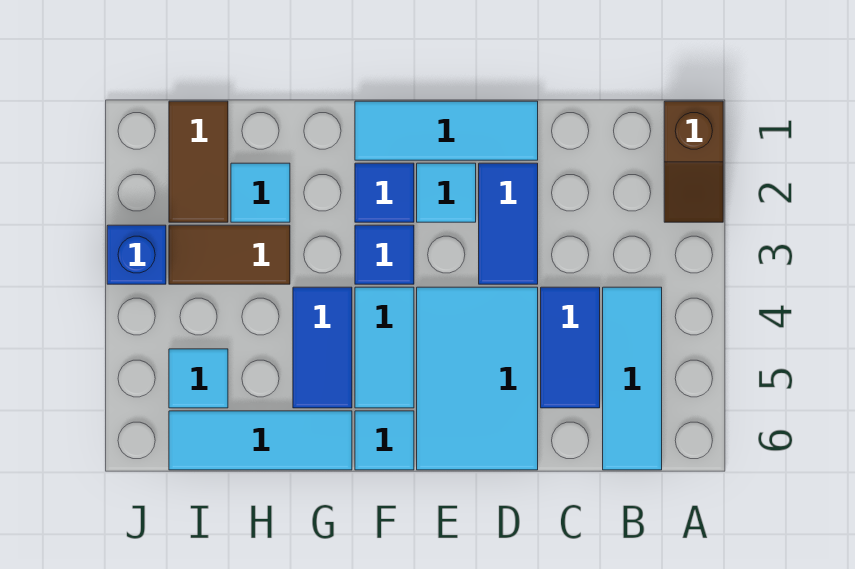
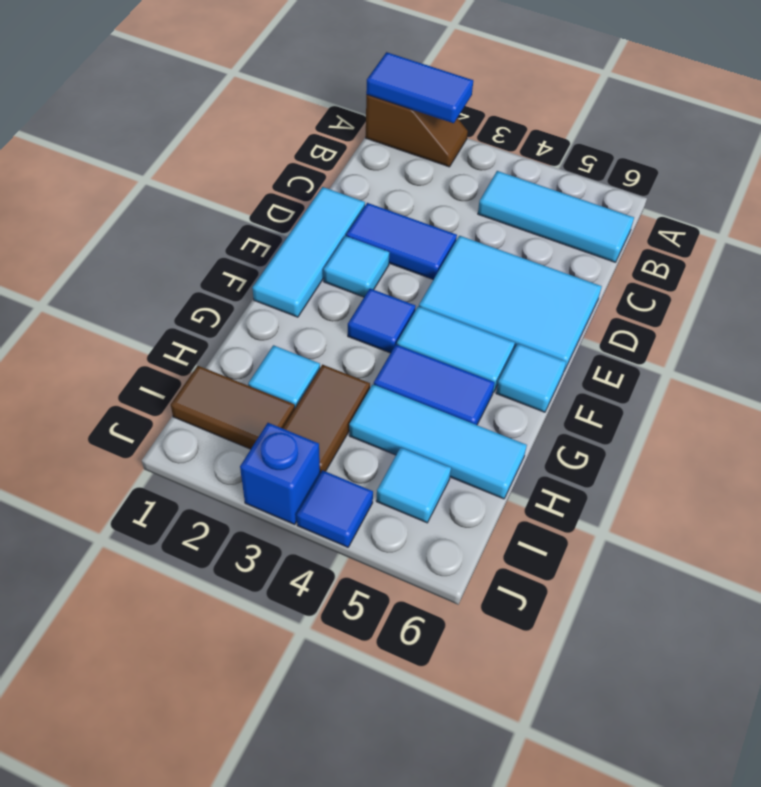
blue tile C4:C5 level 1 -> blue tile A1:A2 level 2
blue tile F2 level 1 -> blue tile J4 level 1
cyan tile G6:I6 level 1 -> cyan tile H4:H6 level 1

